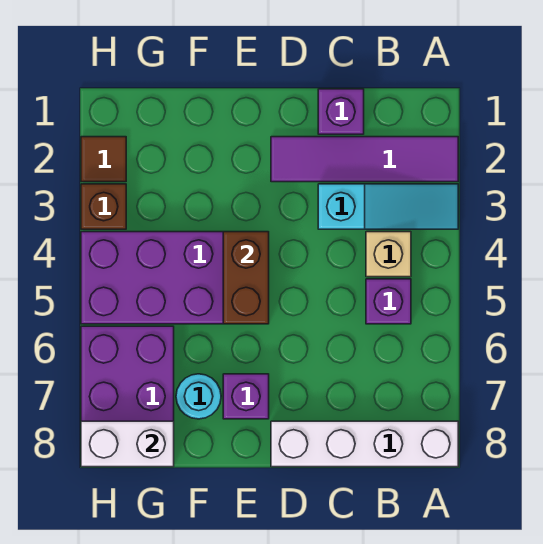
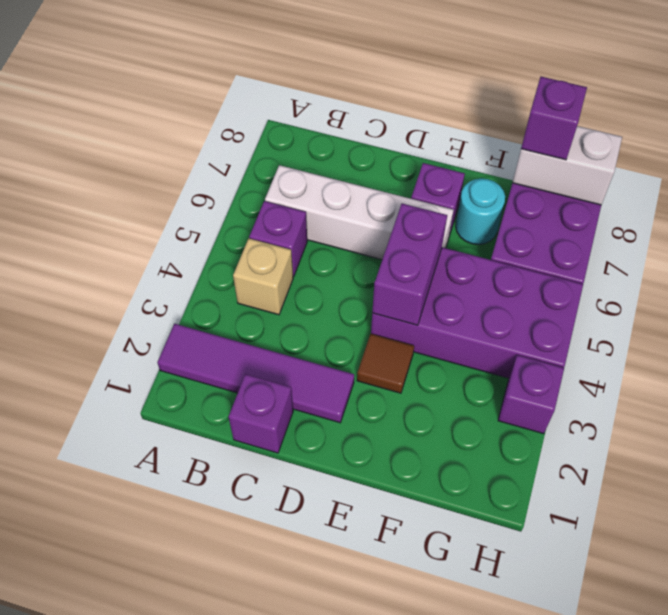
cyan slope A3:C3 level 1 top C -> none
white brick A8:D8 level 1 -> white brick B6:E6 level 1
brown brick E4:E5 level 2 -> purple brick E4:E5 level 2
none -> purple brick G8 level 3
brown tile H2 level 1 -> brown tile E3 level 1
brown brick H3 level 1 -> purple brick H3 level 1

